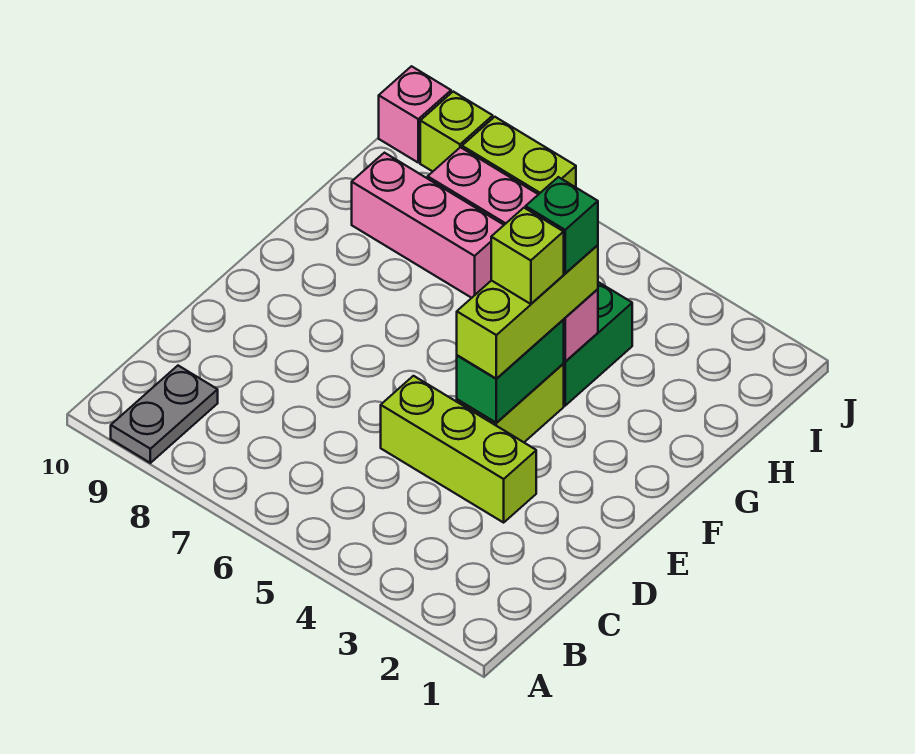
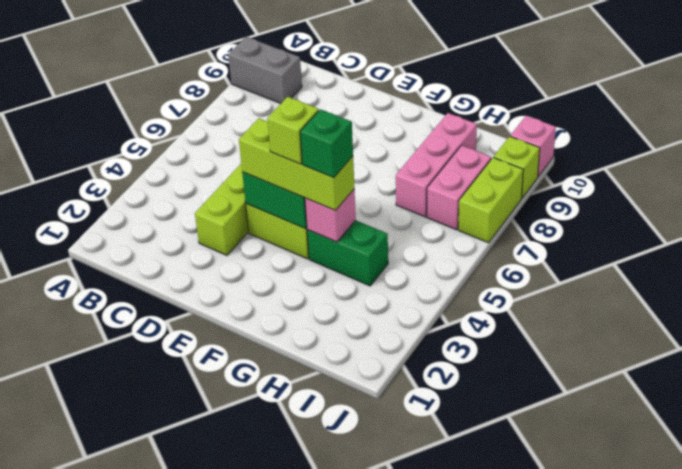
grey plate A9:B9 level 1 -> grey brick A9:B9 level 1

